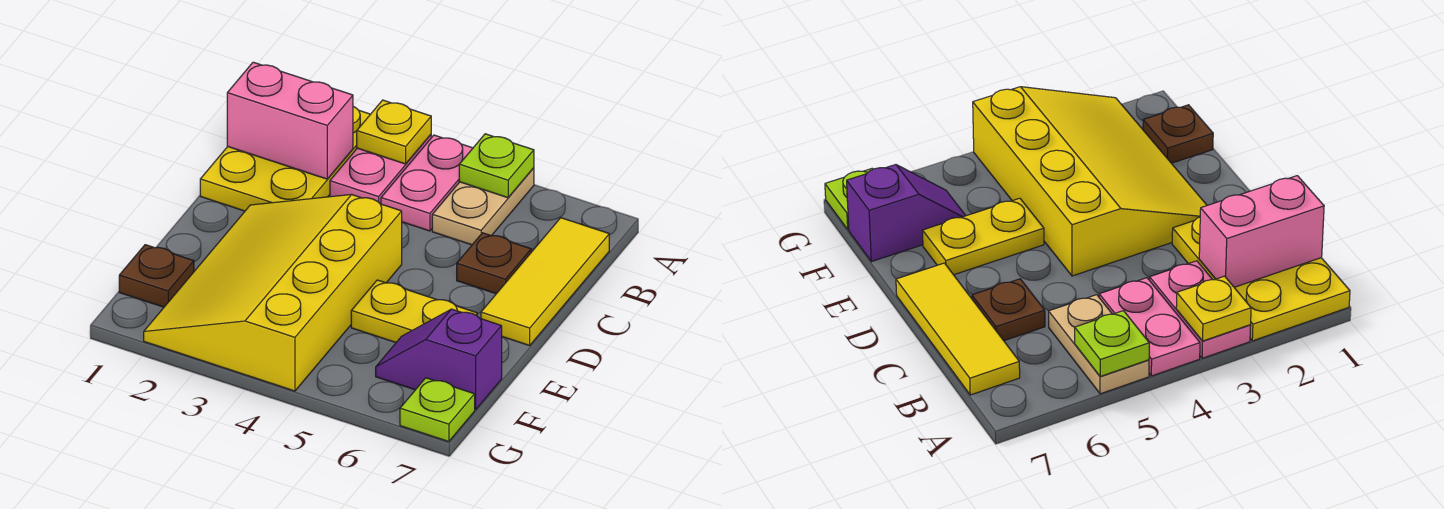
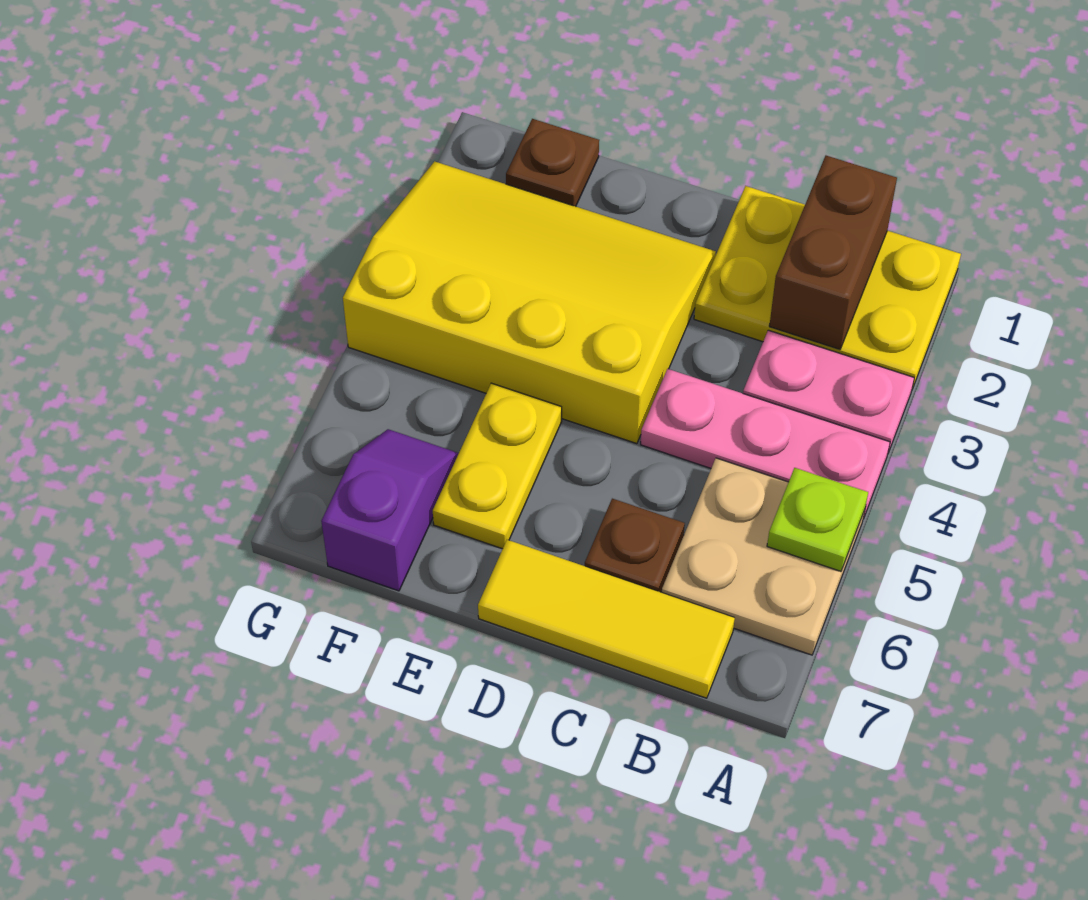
yellow plate A3 level 2 -> none
pink plate A4:B4 level 1 -> pink plate A4:C4 level 1
tan plate A5:B5 level 1 -> tan plate A5:B6 level 1
pink brick B1:B2 level 2 -> brown brick B1:B2 level 2
lime plate G7 level 1 -> none

